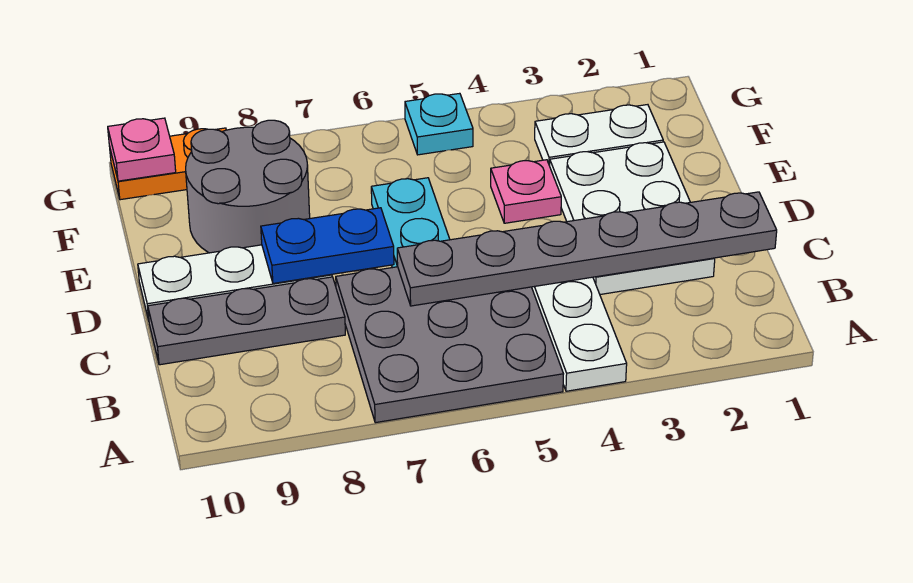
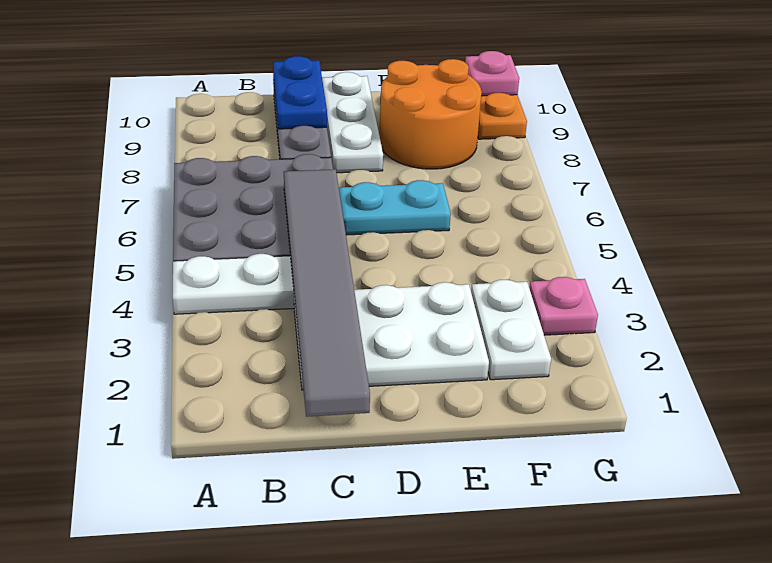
grey plate C1:C6 level 2 -> grey tile C1:C6 level 2
blue plate D7:D8 level 2 -> blue plate C9:C10 level 2
pink plate E4 level 1 -> pink plate G3 level 1
grey round brick E8:F9 level 1 -> orange round brick E8:F9 level 1
cyan plate G5 level 1 -> none

